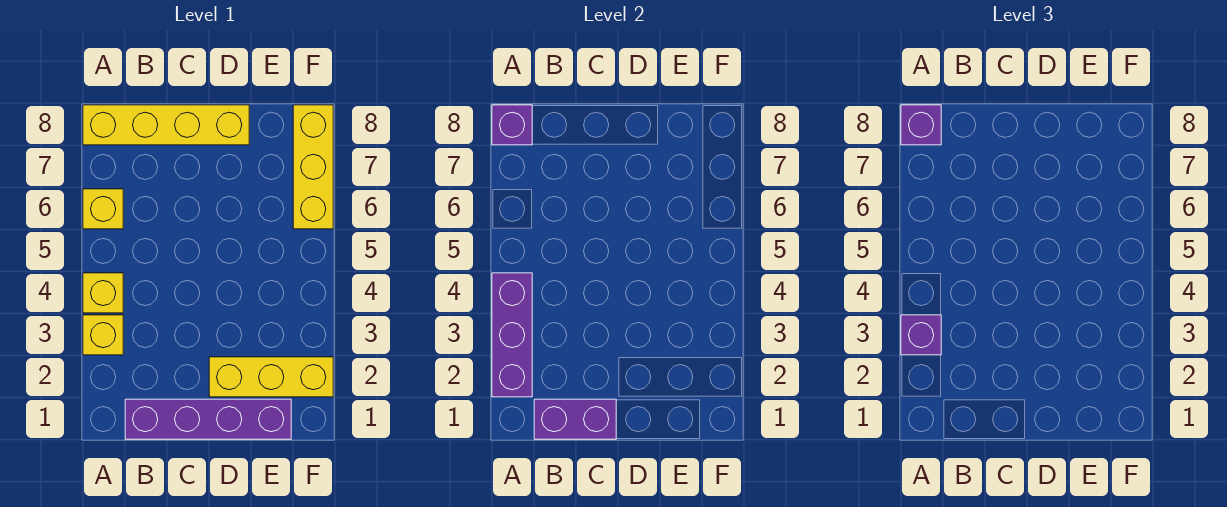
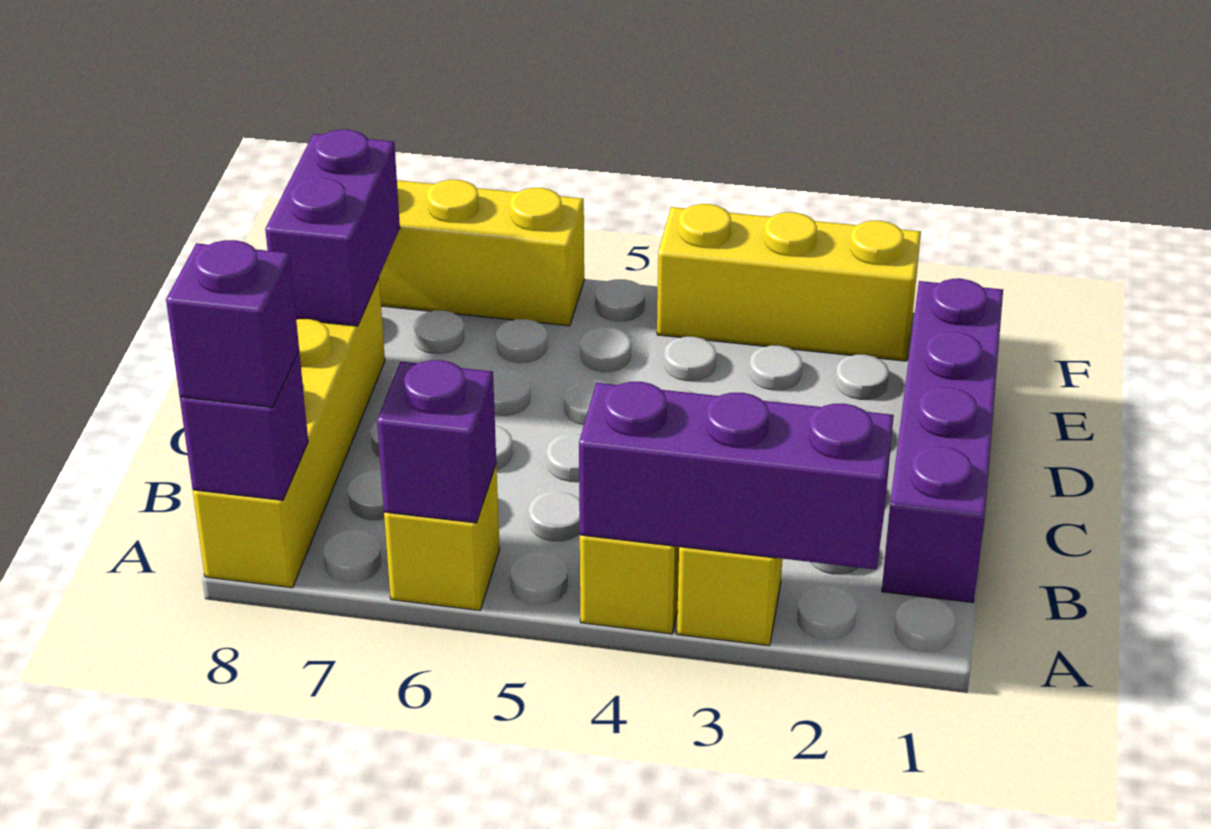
purple brick A3 level 3 -> purple brick A6 level 2
purple brick B1:C1 level 2 -> purple brick D8:E8 level 2
yellow brick D2:F2 level 1 -> yellow brick F2:F4 level 1

